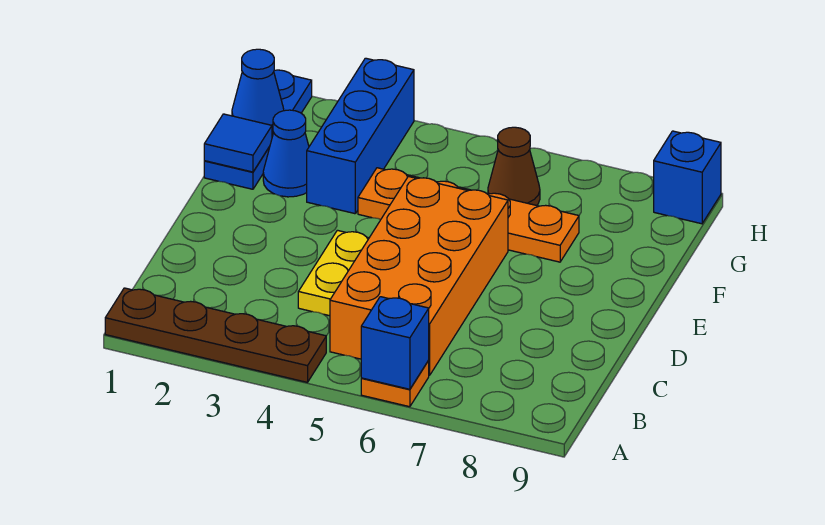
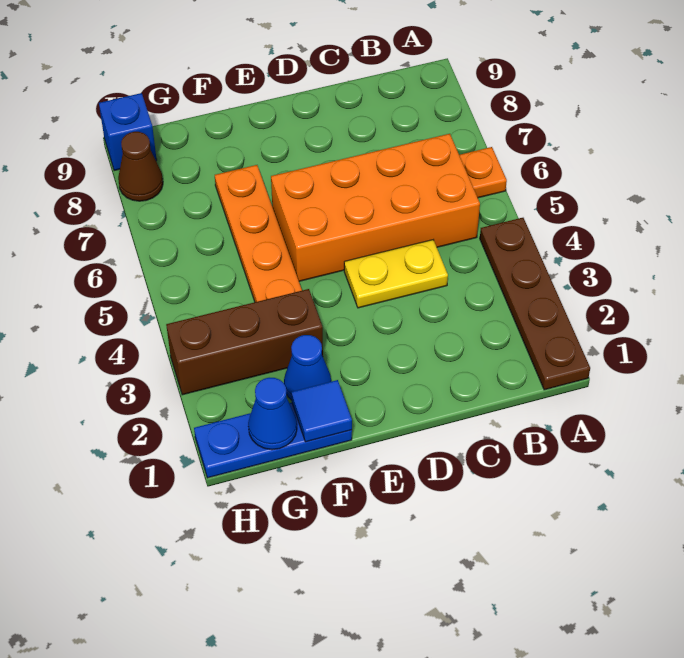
blue brick A6 level 2 -> none
blue brick F3:H3 level 1 -> brown brick F3:H3 level 1
brown cone G6 level 1 -> brown cone H8 level 1

